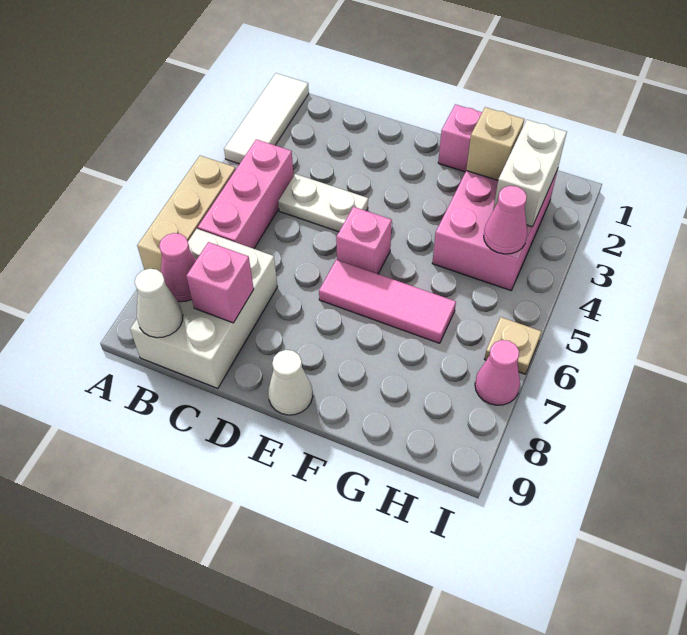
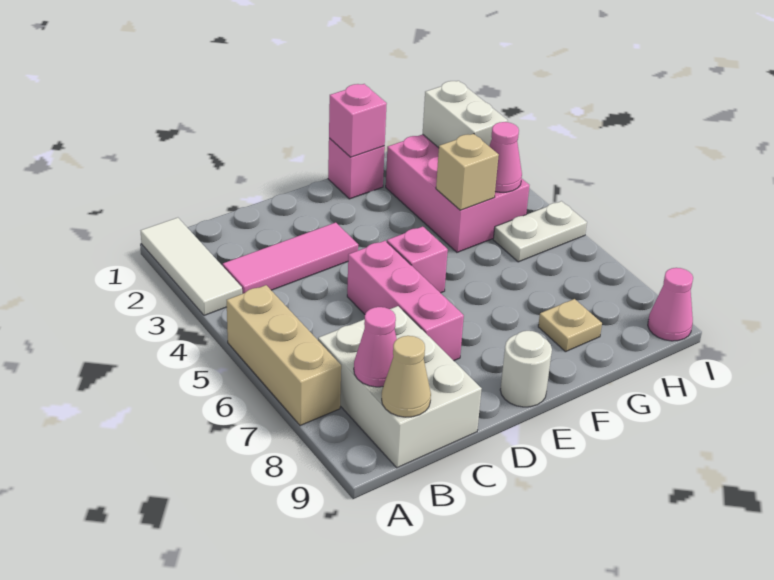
pink brick B4:B6 level 1 -> pink brick D5:D7 level 1
white cone B9 level 2 -> tan cone B9 level 2
white plate C4:D4 level 1 -> white plate H5:I5 level 1
pink brick C8 level 2 -> pink brick F1 level 2
pink tile E6:G6 level 1 -> pink tile B3:D3 level 1
white cone E9 level 1 -> white round brick E9 level 1
tan brick G2 level 2 -> tan brick G4 level 2
tan plate I6 level 1 -> tan plate G8 level 1
pink cone I7 level 1 -> pink cone I9 level 1

